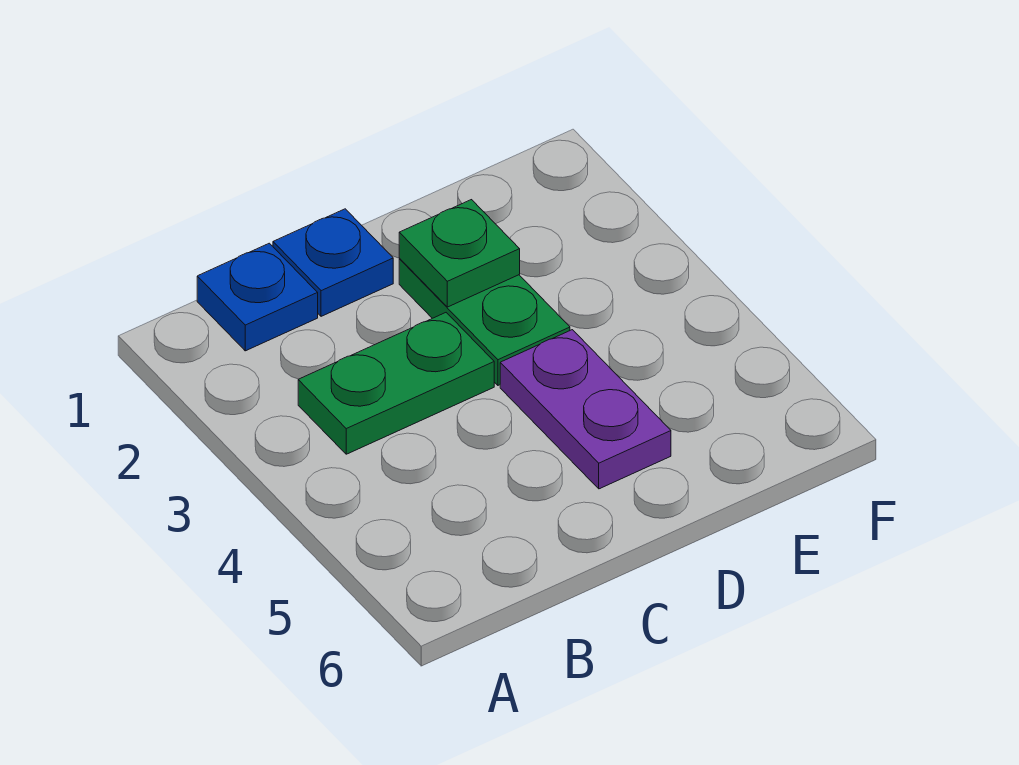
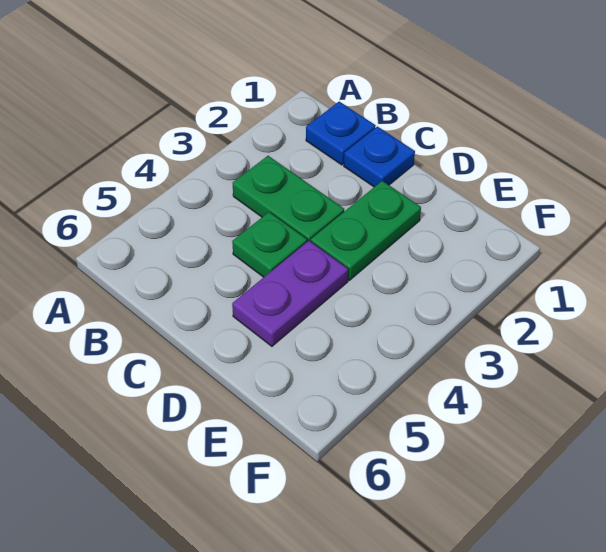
green plate D2 level 2 -> green plate C4 level 1

